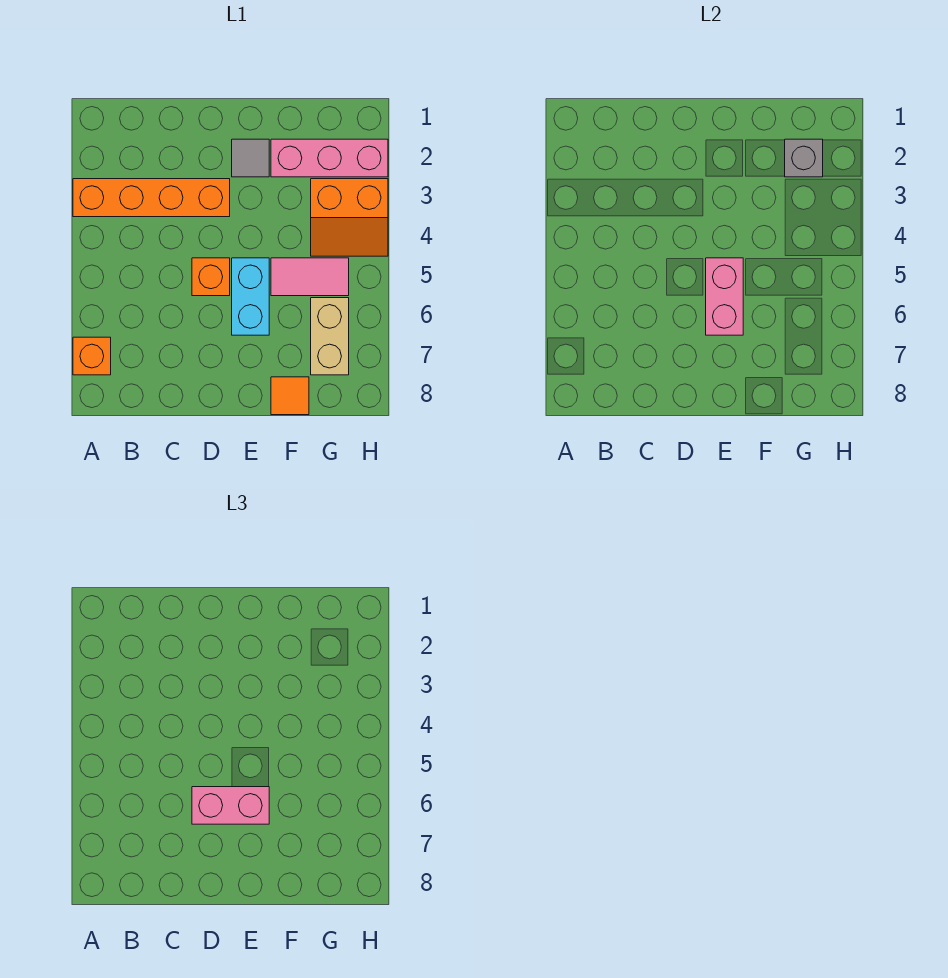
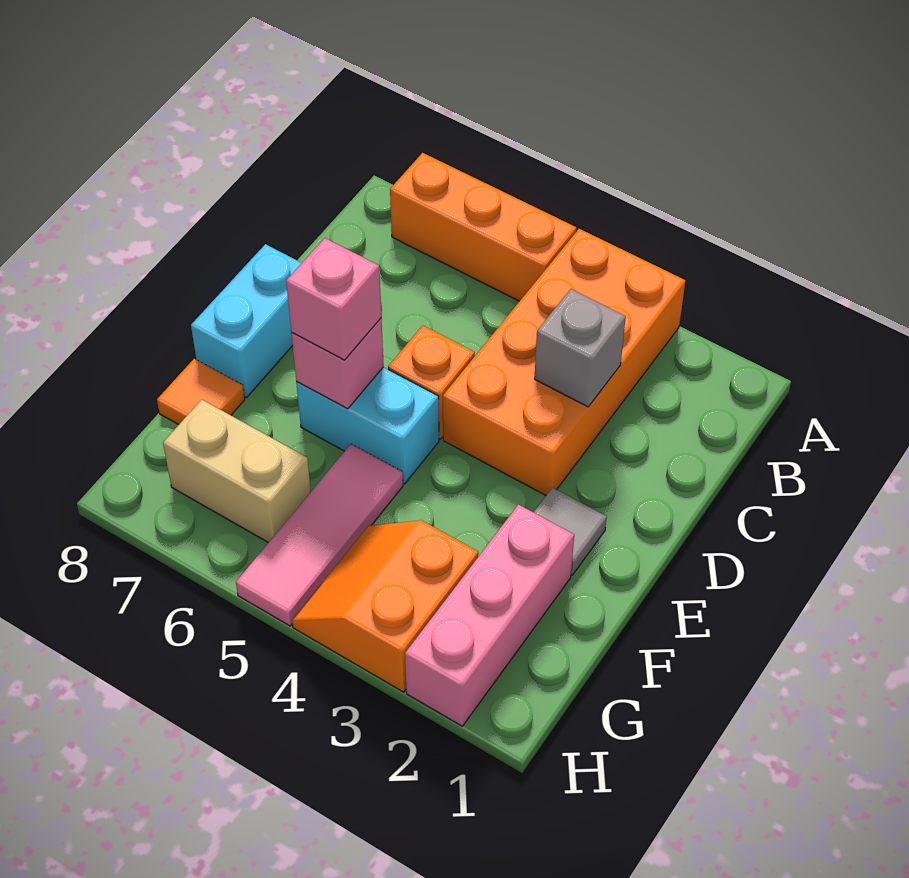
orange brick A3:D3 level 1 -> orange brick A3:D4 level 1
orange brick A7 level 1 -> orange brick A5:A7 level 1
pink brick D6:E6 level 3 -> pink brick E6 level 3
none -> cyan brick D8:E8 level 1
pink brick E5:E6 level 2 -> pink brick E6 level 2
pink tile F5:G5 level 1 -> pink tile F5:H5 level 1
grey brick G2 level 2 -> grey brick C3 level 2

